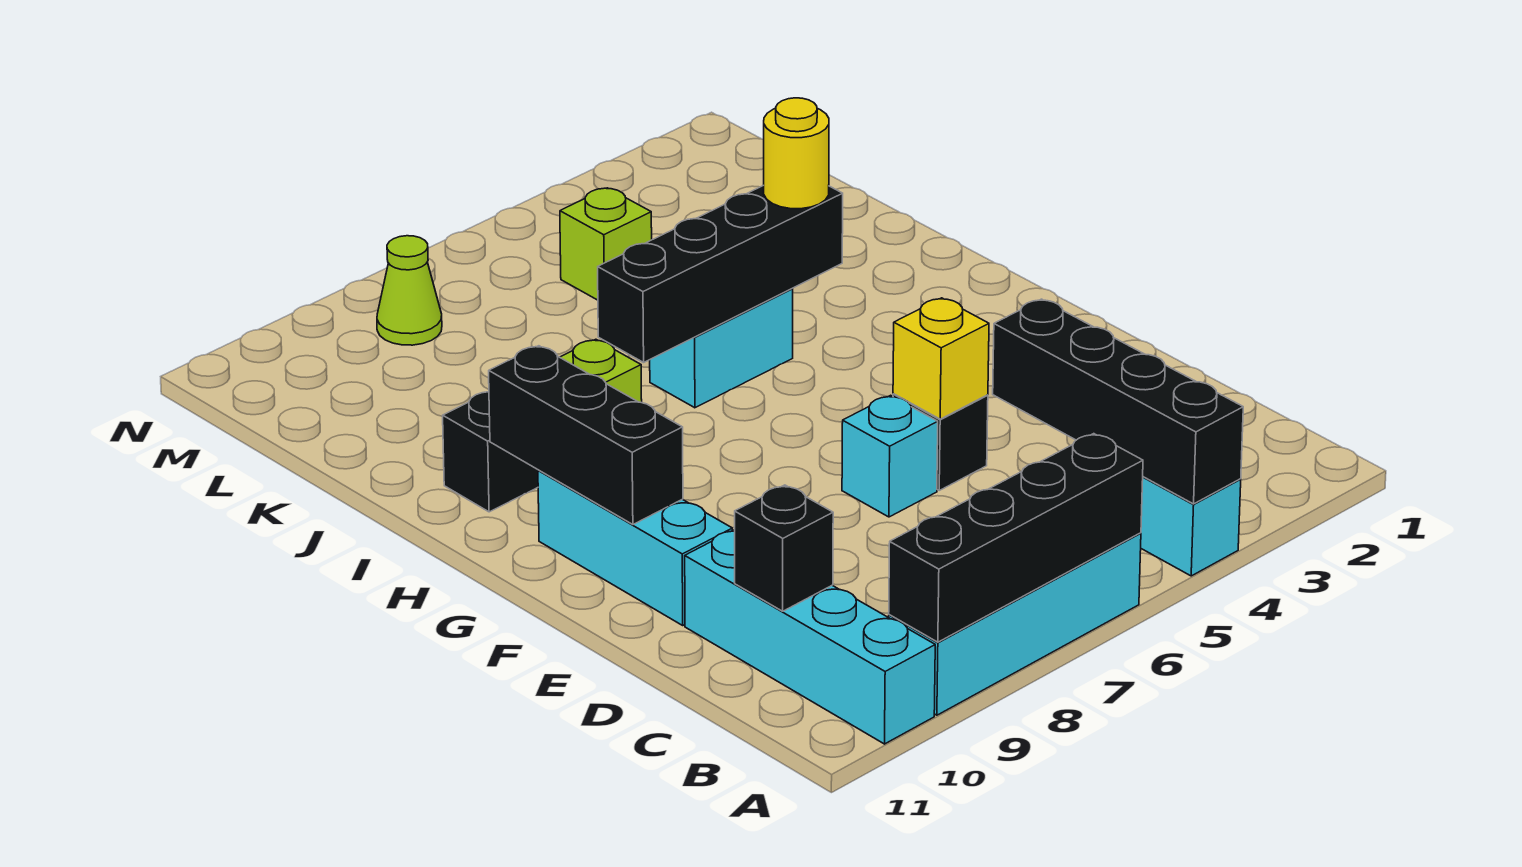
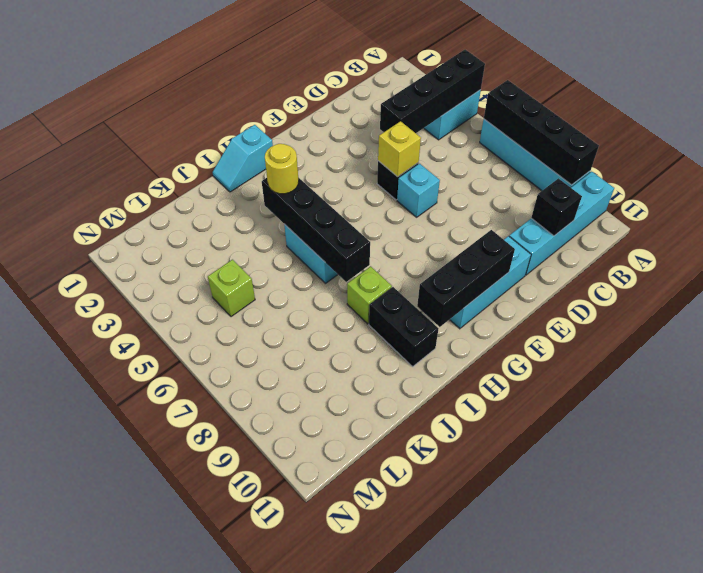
none -> cyan slope H1:I1 level 1 top H
lime cone M8 level 1 -> none

